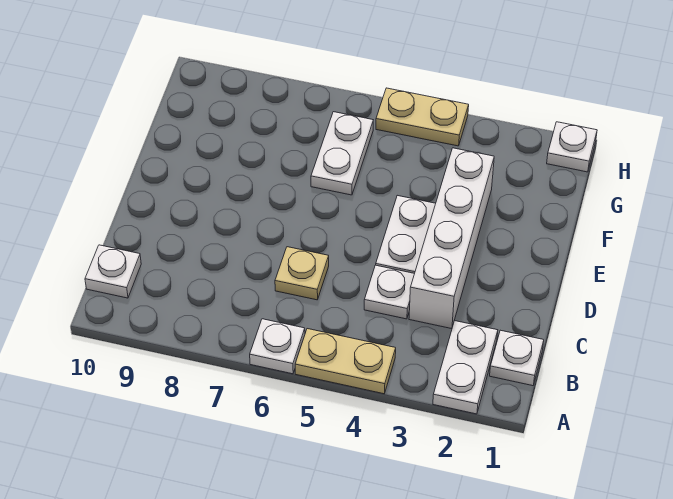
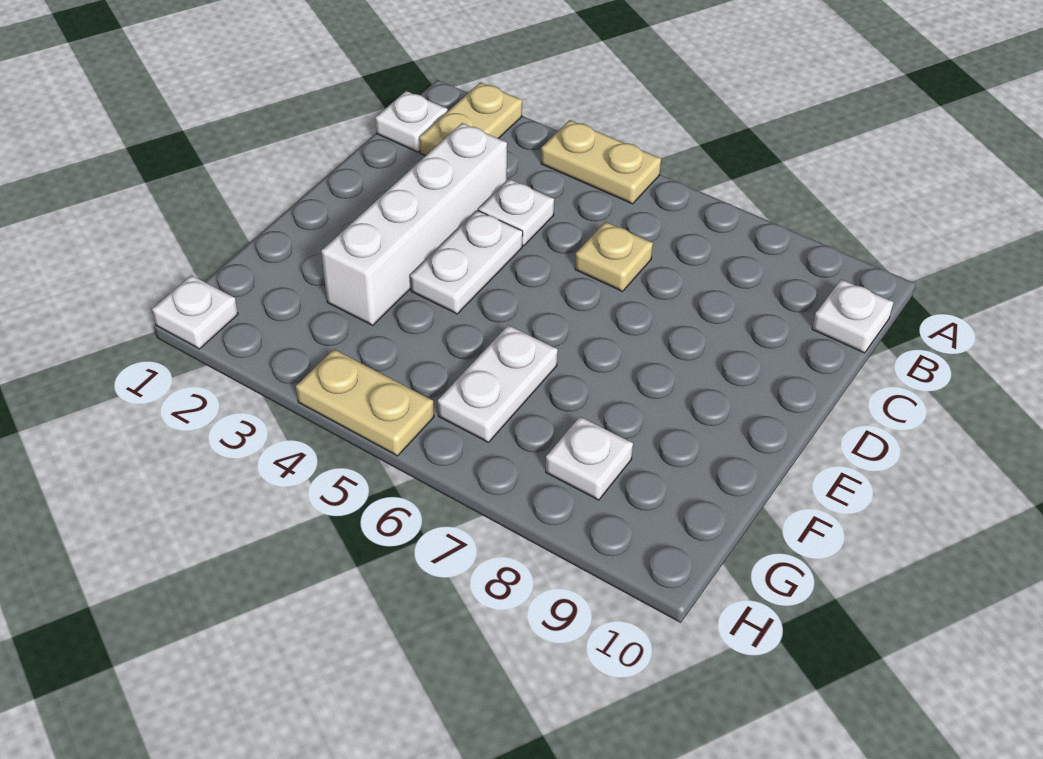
white plate A2:B2 level 1 -> tan plate A2:B2 level 1
white plate A6 level 1 -> white plate G8 level 1

